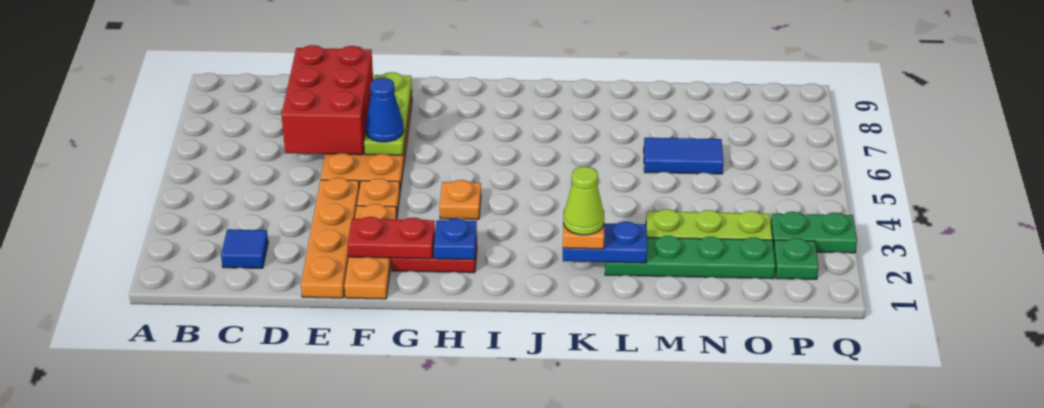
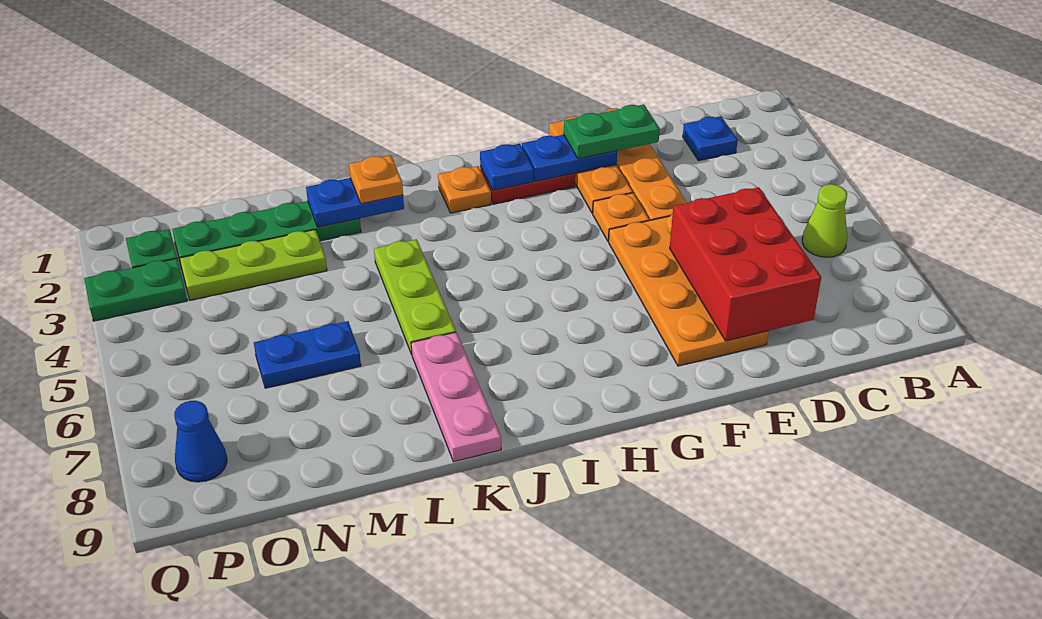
blue tile C2 level 1 -> blue plate C2 level 1
none -> green plate E2:F2 level 3
red plate F2:G2 level 2 -> blue plate F2:G2 level 2
lime plate F6:F8 level 2 -> lime plate K4:K6 level 1
blue cone F6 level 3 -> blue cone P8 level 1
orange plate H4 level 1 -> orange plate I2 level 1
lime cone K2 level 4 -> lime cone B6 level 1
none -> pink plate K7:K9 level 1
blue tile M6:N6 level 1 -> blue plate M6:N6 level 1

